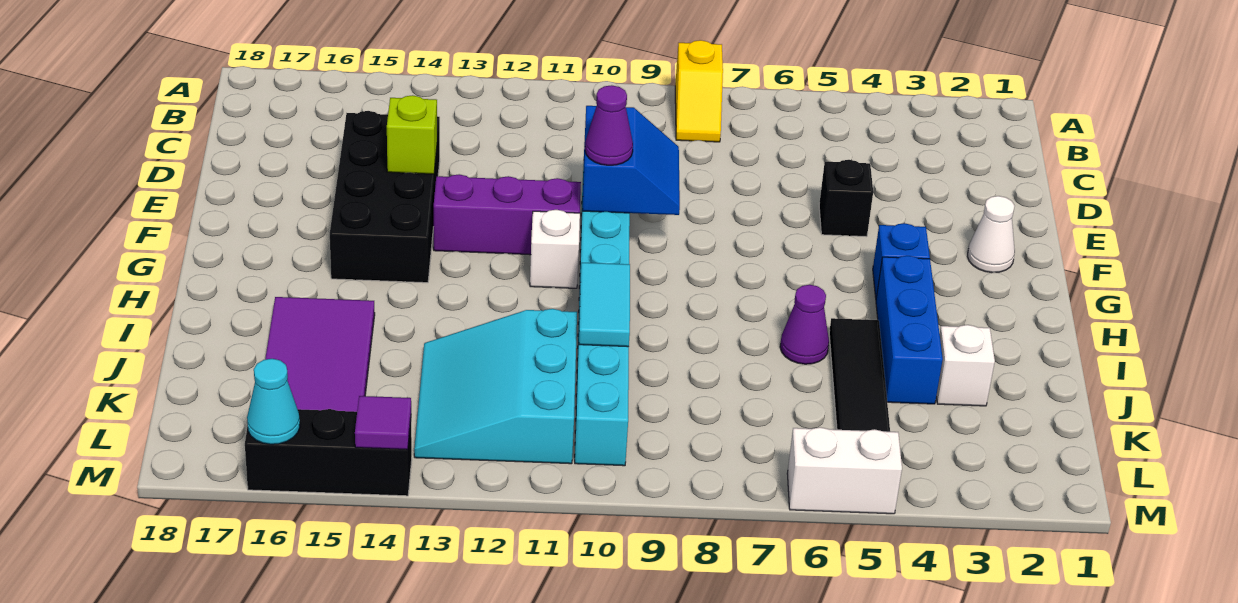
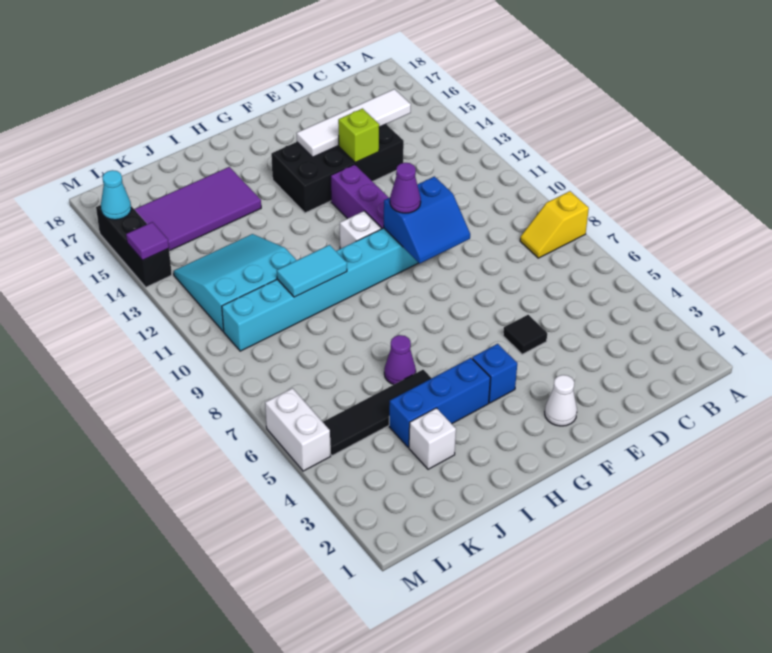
none -> white tile C15:F15 level 2
black brick E5 level 1 -> black tile E5 level 1

